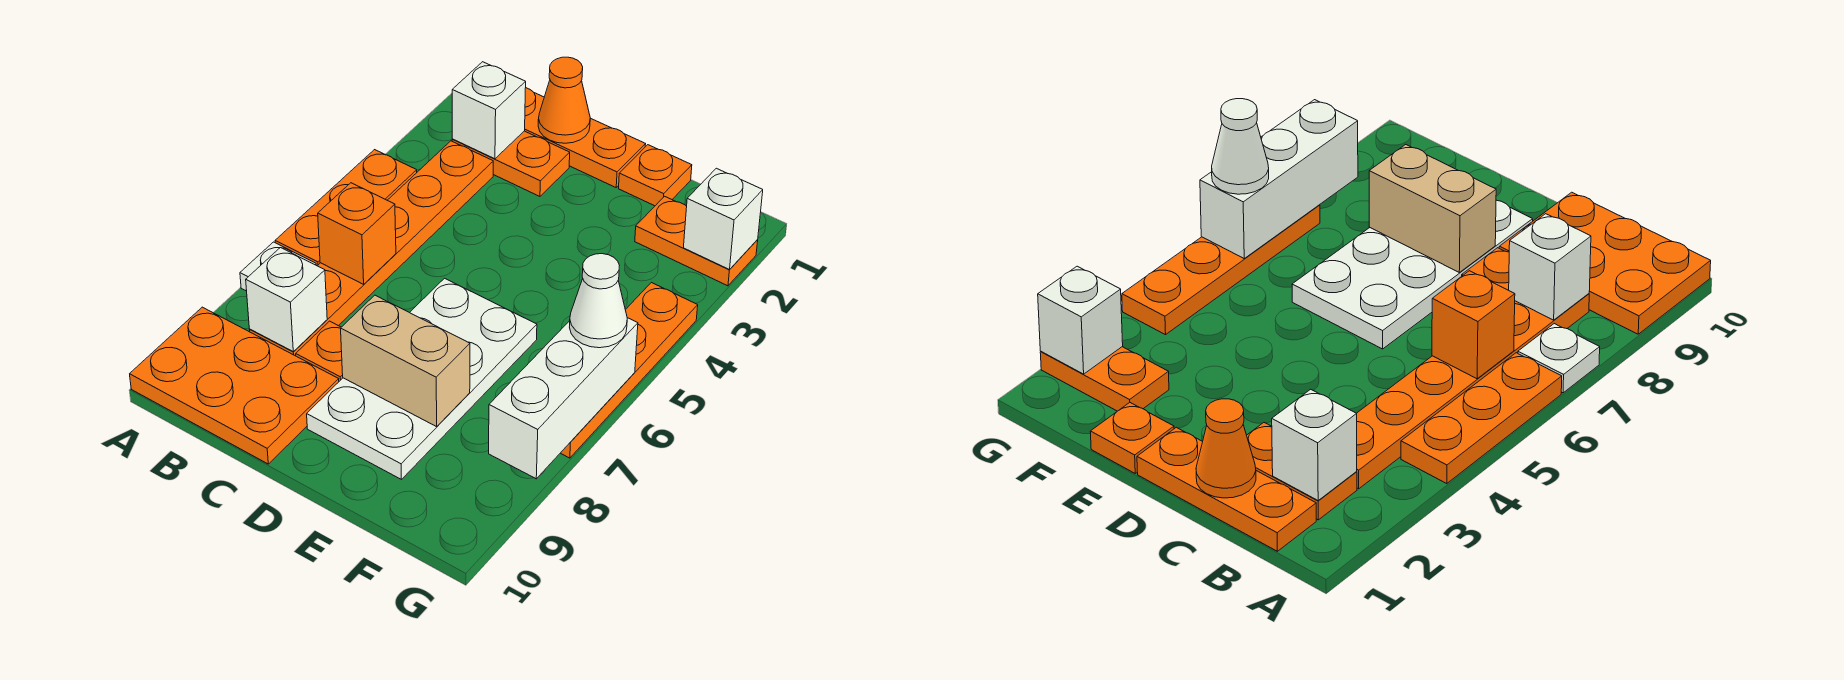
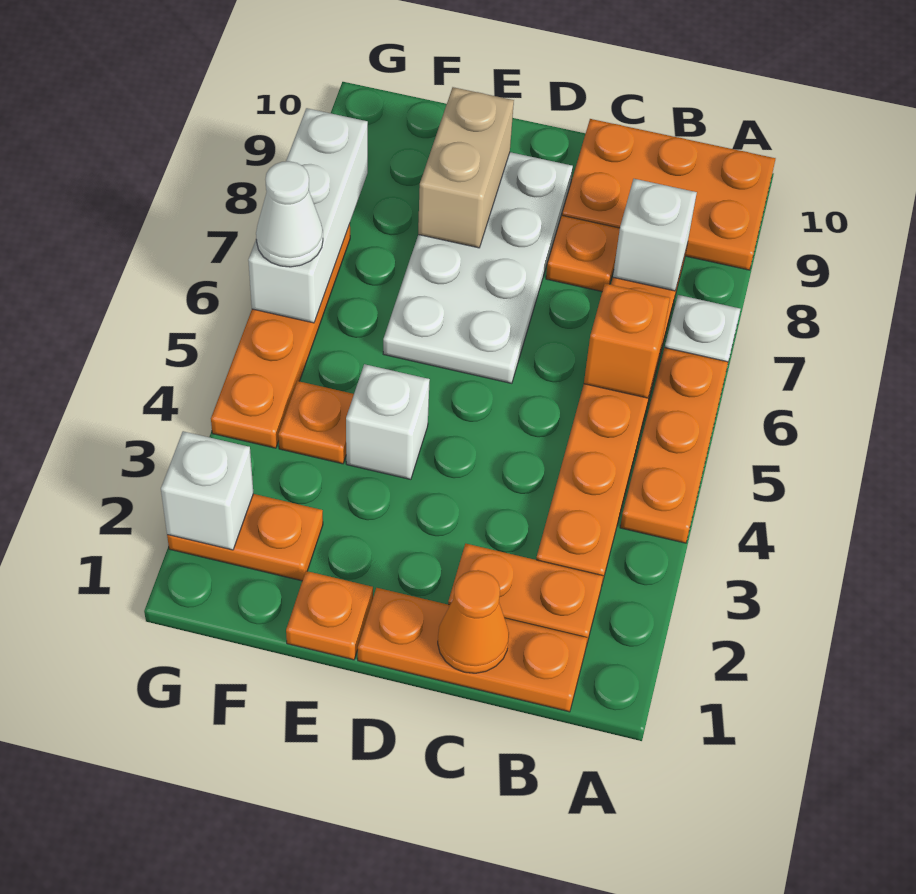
white brick B2 level 2 -> white brick E4 level 1
tan brick D8:E8 level 2 -> tan brick E8:E9 level 2
none -> orange plate F4 level 1

